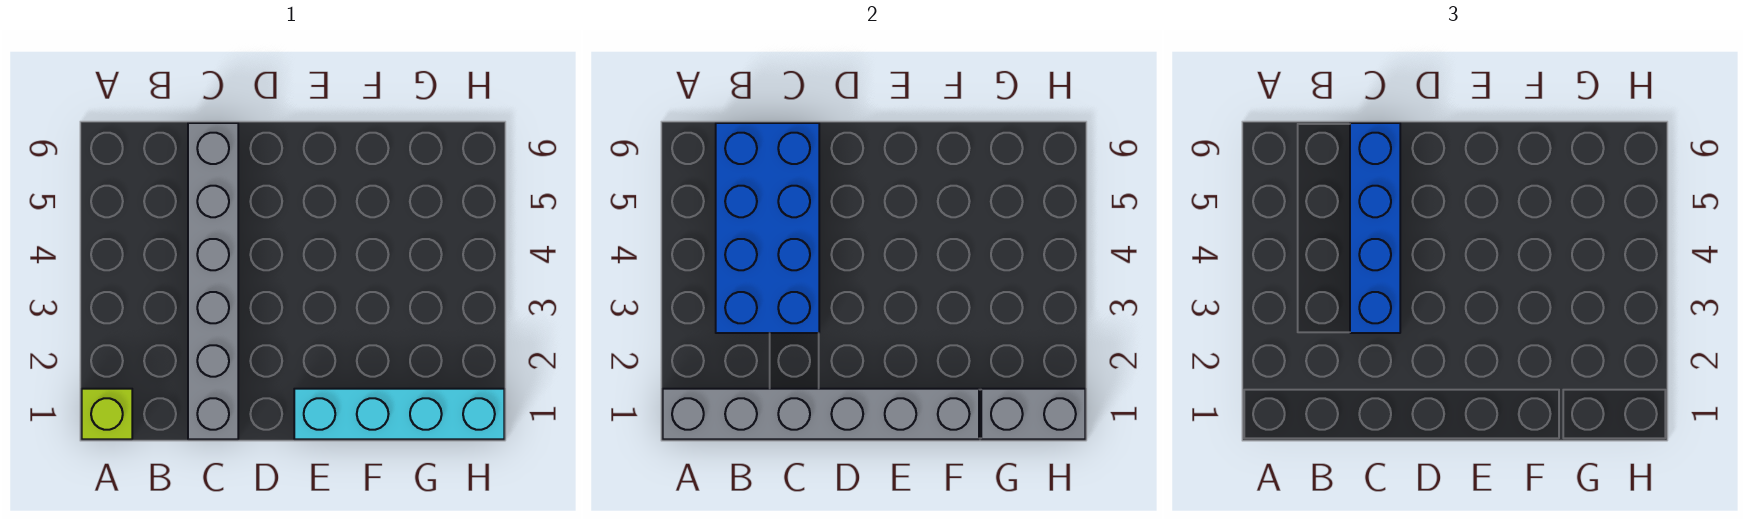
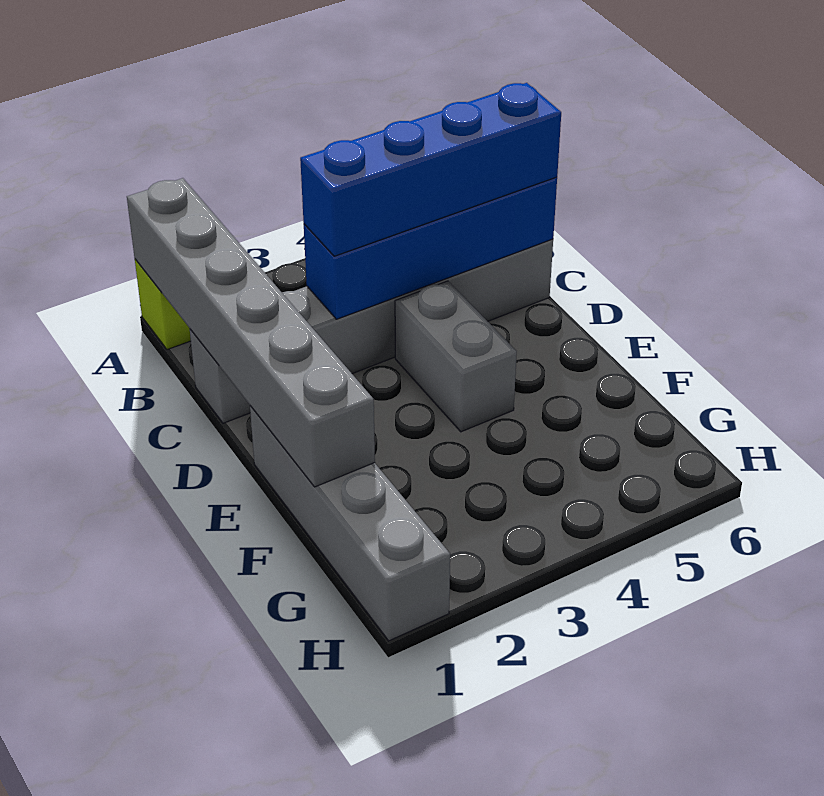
blue brick B3:C6 level 2 -> blue brick C3:C6 level 2
cyan brick E1:H1 level 1 -> grey brick E1:H1 level 1
grey brick G1:H1 level 2 -> grey brick D4:E4 level 1

